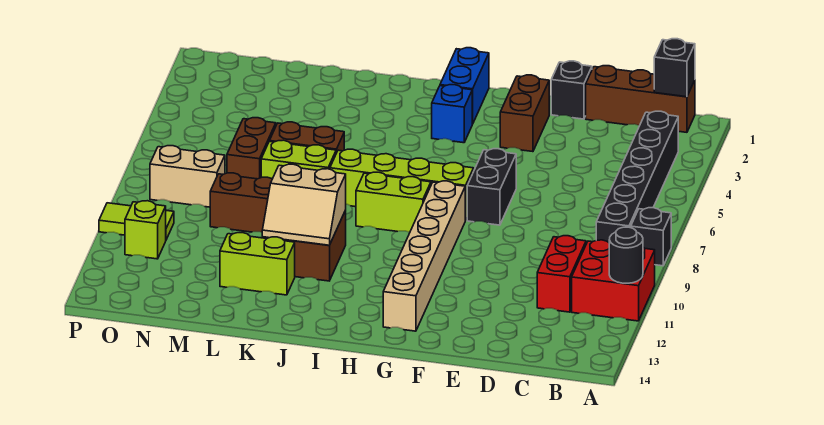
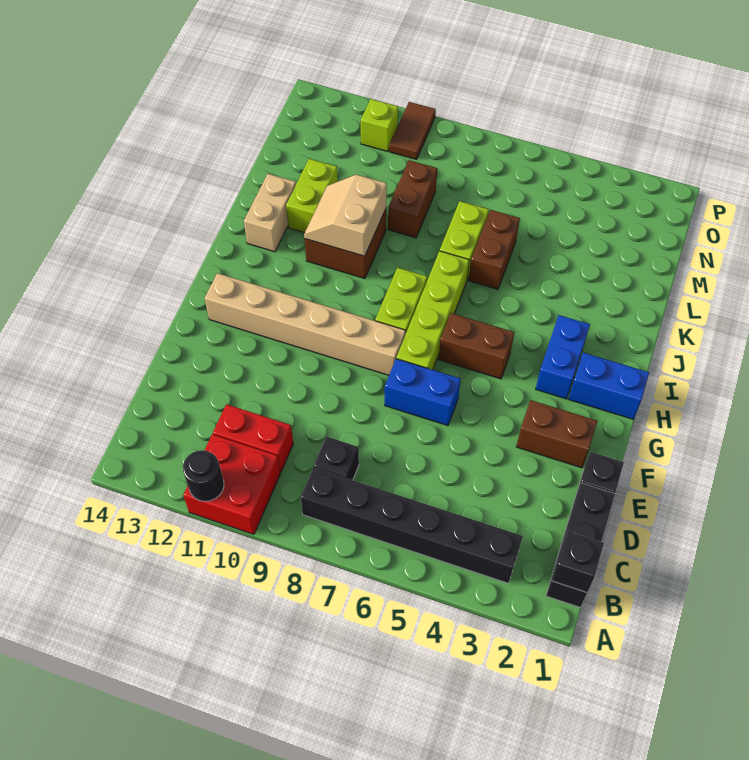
black brick A8 level 1 -> black brick C8 level 1
brown brick B1:D1 level 1 -> black brick B1:D1 level 1
black brick F6:F7 level 1 -> blue brick F6:F7 level 1
blue brick H3 level 1 -> blue brick H3:I3 level 1
brown brick M6:M7 level 1 -> brown brick H5:H6 level 1
tan brick N8:O8 level 1 -> tan brick J13:K13 level 1
lime tile O10:P10 level 1 -> brown tile O10:P10 level 1

